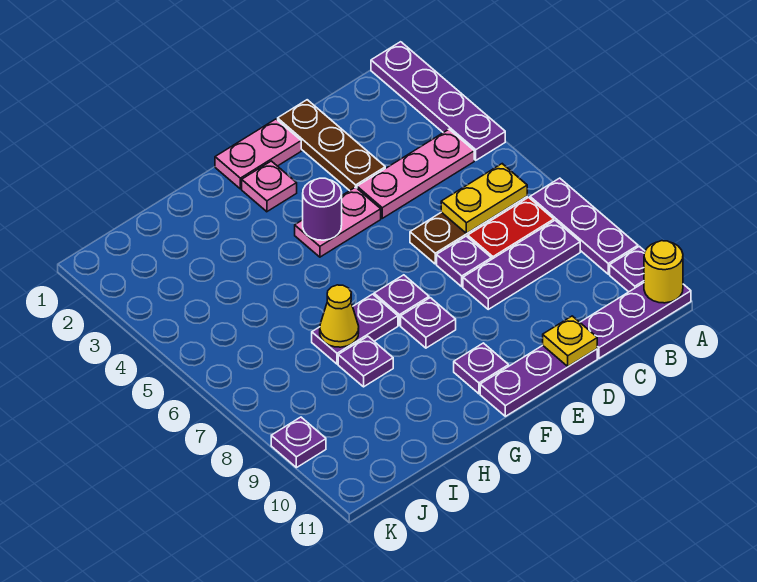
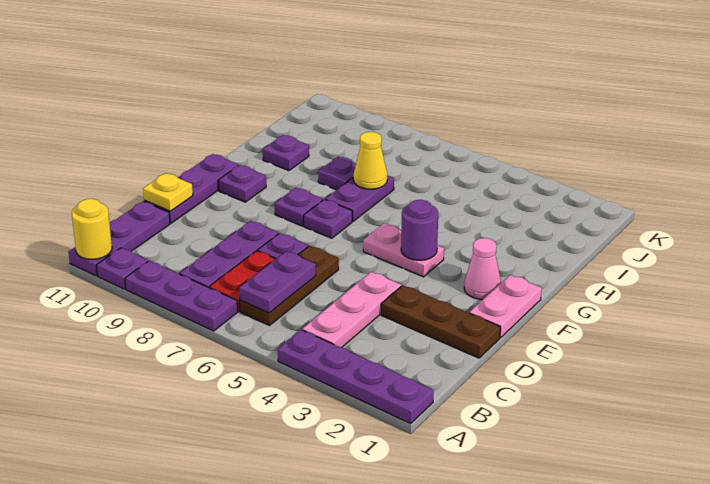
yellow plate B6:C6 level 2 -> purple plate B6:C6 level 2
pink plate E4:F4 level 1 -> pink plate F4:F5 level 1
pink plate F2 level 1 -> pink cone F2 level 1
purple plate K9 level 1 -> purple plate H10 level 1

